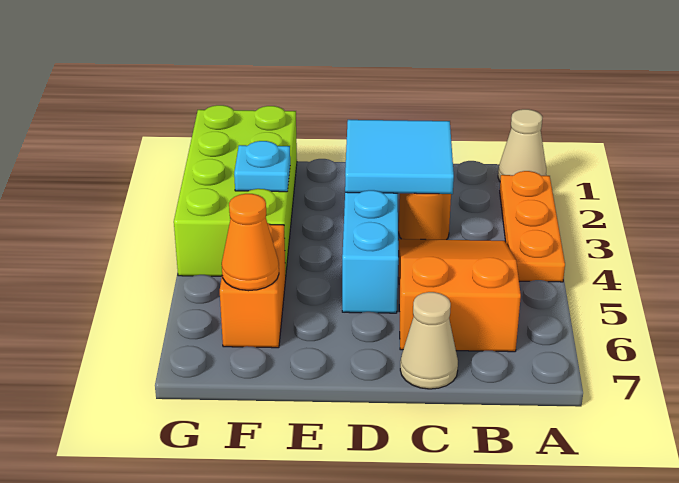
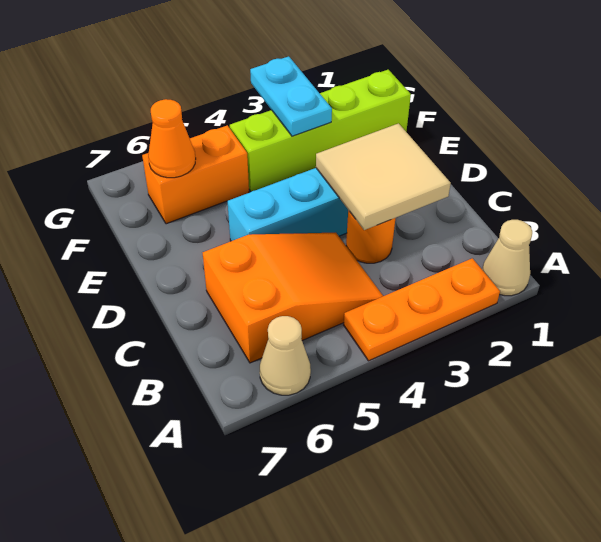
cyan tile C2:D3 level 2 -> tan tile C2:D3 level 2
tan cone C7 level 1 -> tan cone A6 level 1
lime brick F1:G4 level 1 -> lime brick F1:F4 level 1
cyan plate F3 level 2 -> cyan plate F3:G3 level 2

